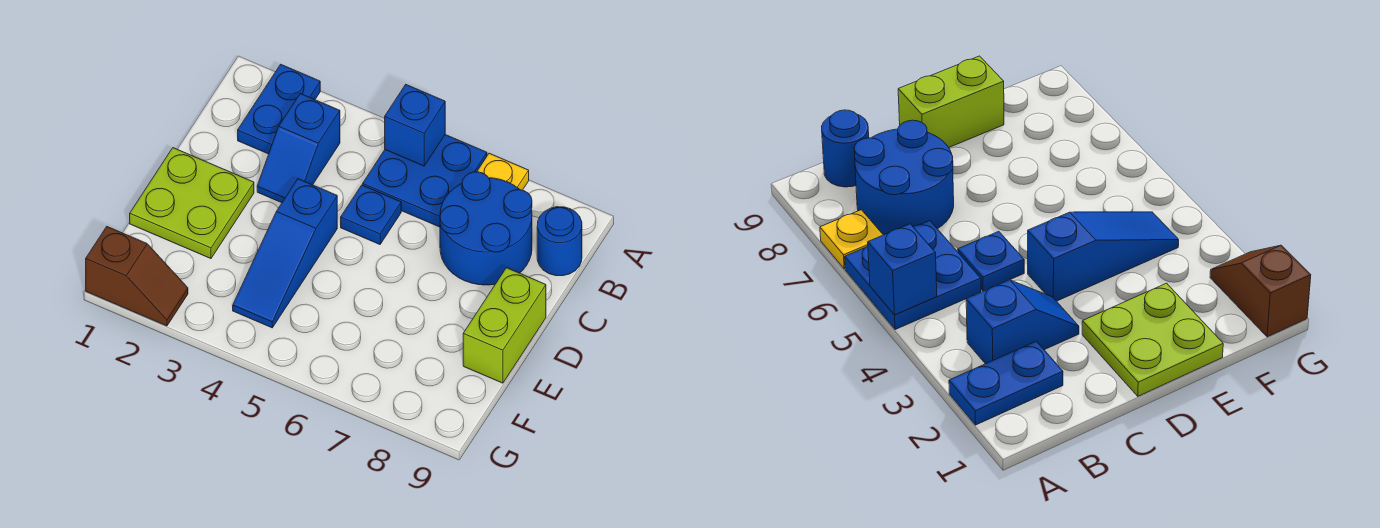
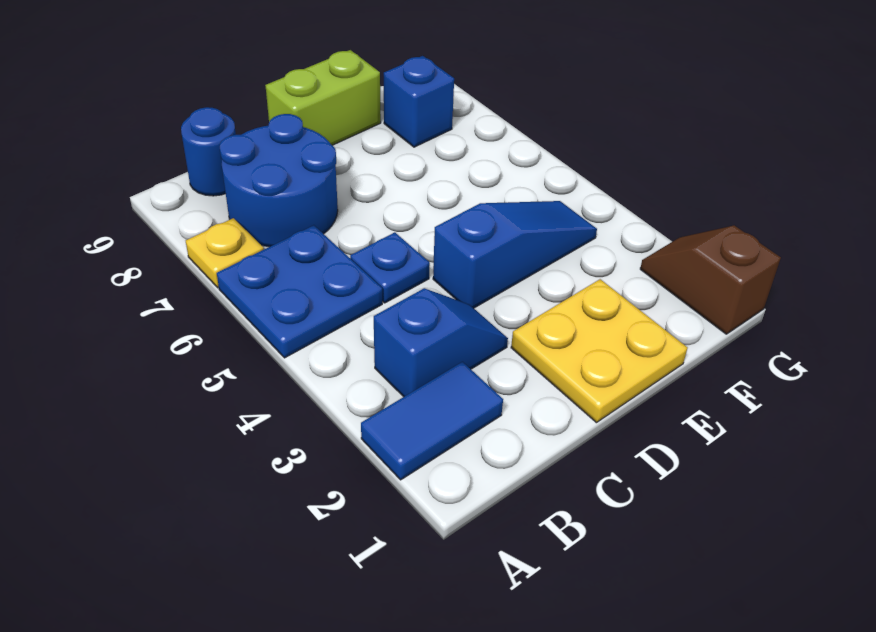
blue plate A2:B2 level 1 -> blue tile A2:B2 level 1
blue brick A5 level 2 -> blue brick F8 level 1
lime plate D1:E2 level 1 -> yellow plate D1:E2 level 1

